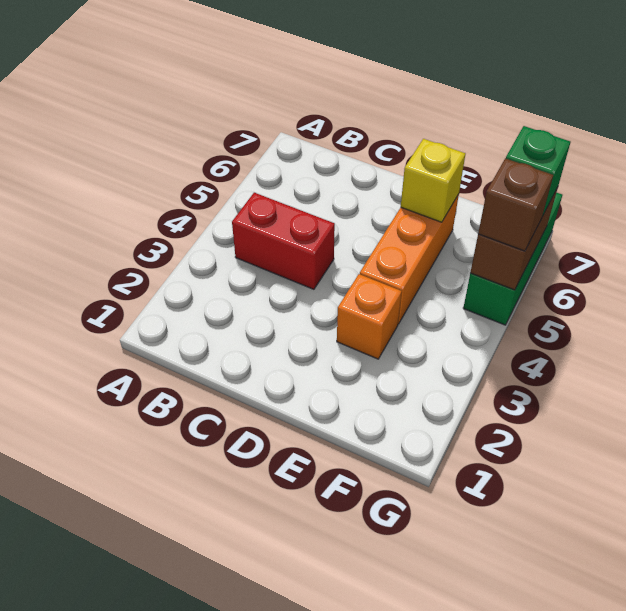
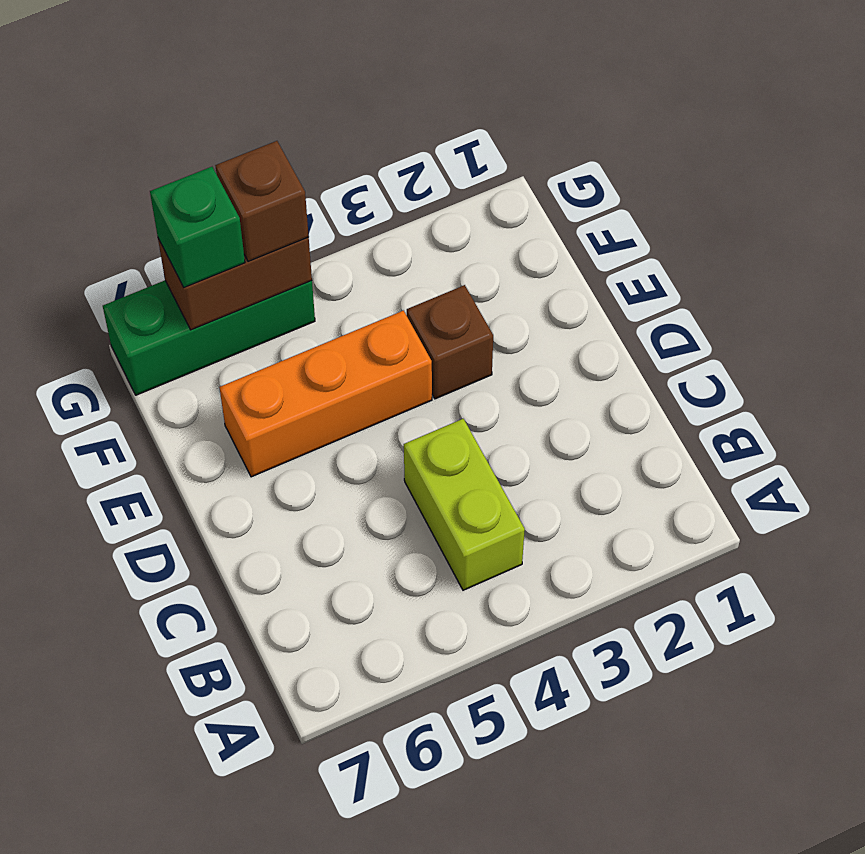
red brick B4:C4 level 1 -> lime brick B4:C4 level 1
orange brick E3 level 1 -> brown brick E3 level 1
yellow brick E6 level 2 -> none

